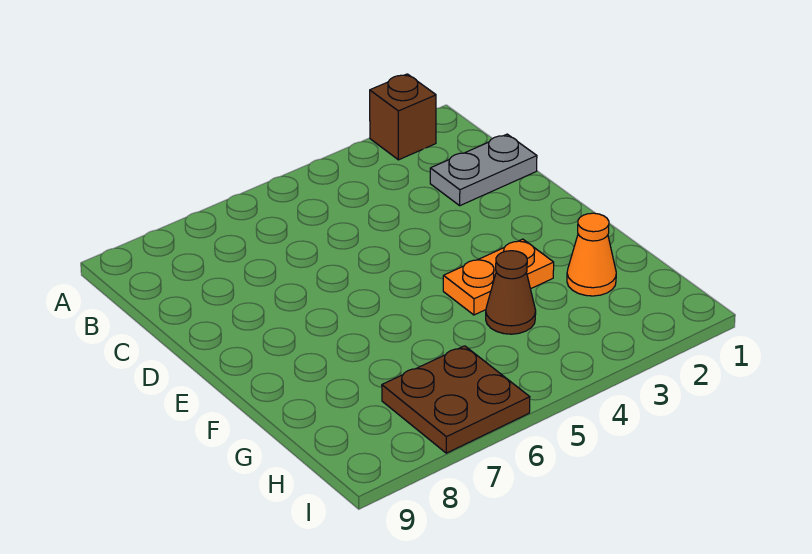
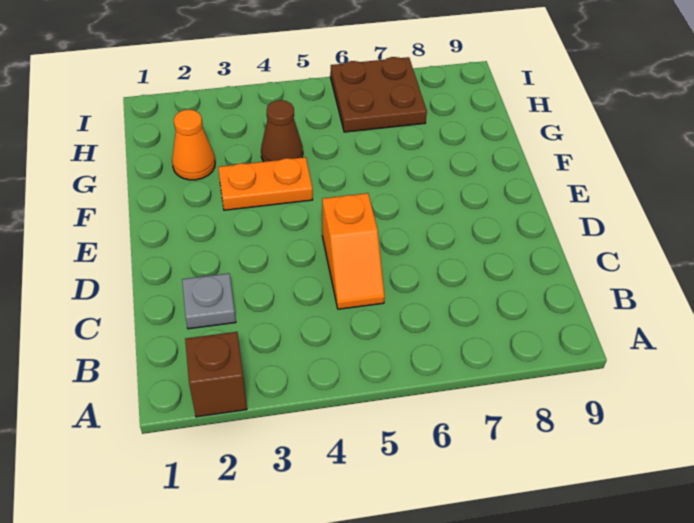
grey plate C1:C2 level 1 -> grey plate C2 level 1
none -> orange slope C5:D5 level 1 top D

